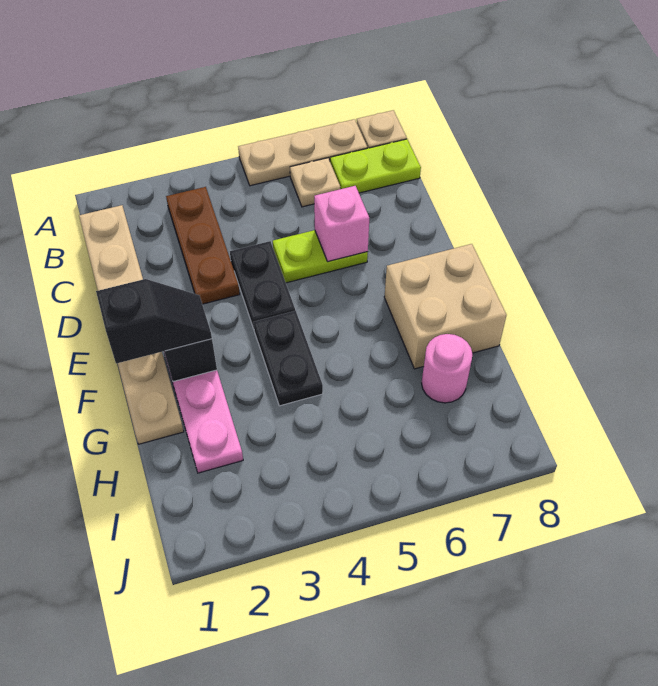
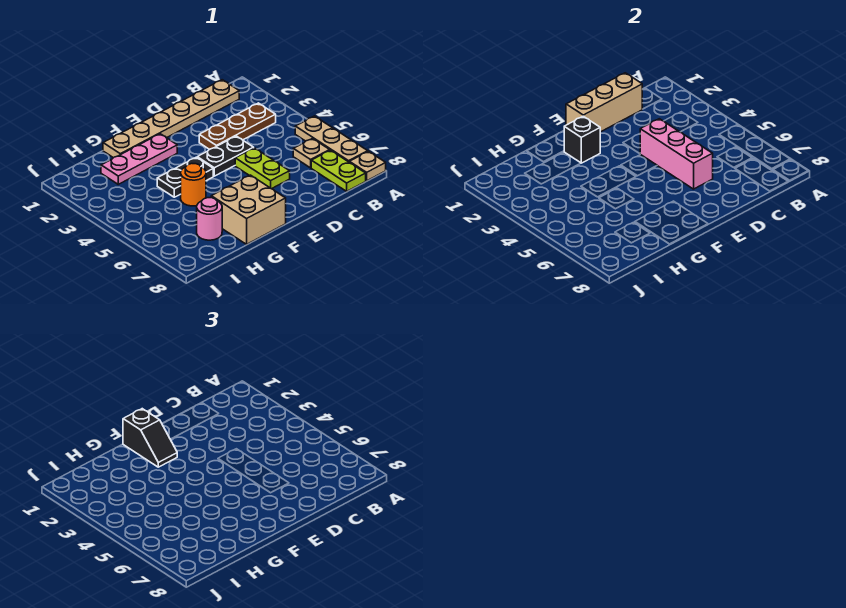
pink brick D6 level 2 -> pink brick D4:D6 level 2
none -> orange round brick G5 level 1

